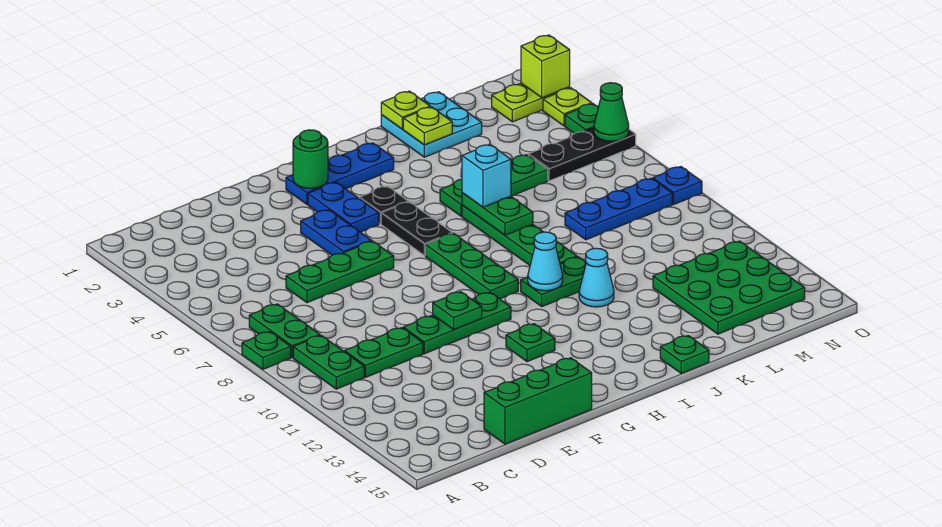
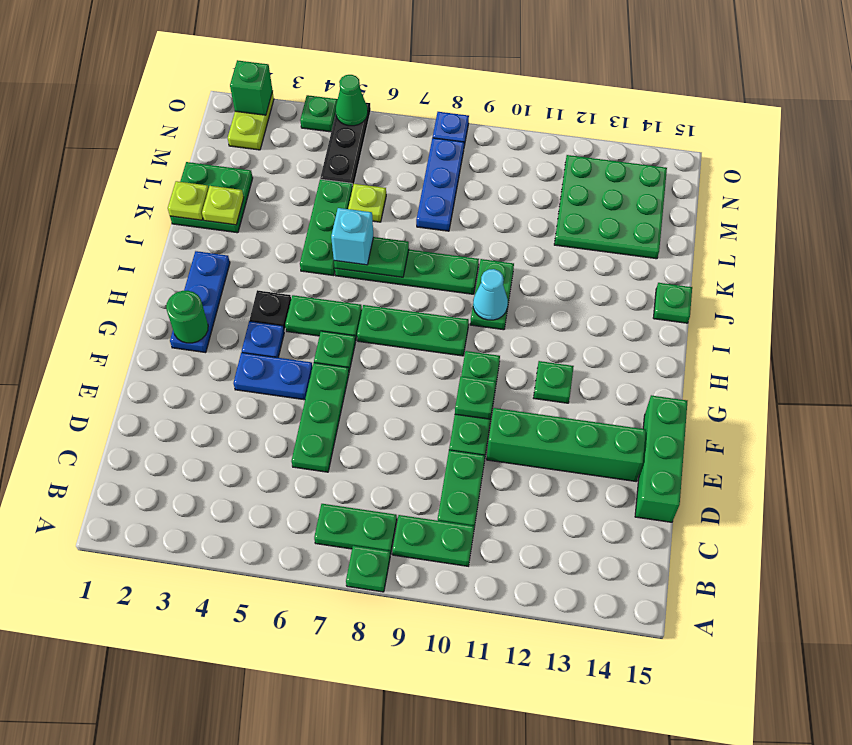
none -> green brick E11:E14 level 1
blue plate G3:G4 level 1 -> blue plate G4 level 1
none -> green plate G6 level 1
black plate H5:H6 level 1 -> green plate H5:H6 level 1
cyan cone J11 level 1 -> none
cyan plate K1:L2 level 1 -> green plate K1:L2 level 1
lime brick O2 level 2 -> green brick O2 level 2
lime plate O3 level 1 -> lime plate L6 level 1

